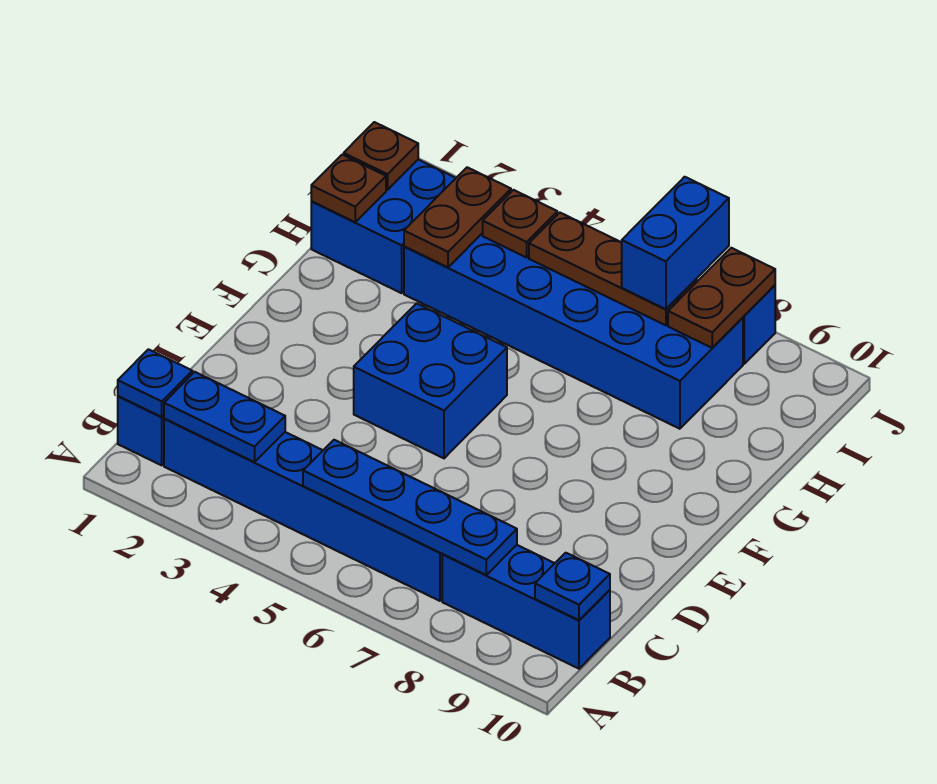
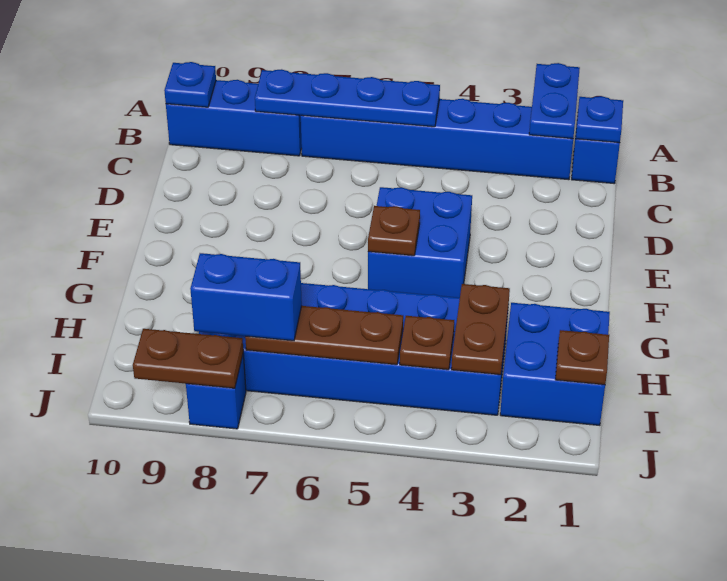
blue plate B2:B3 level 2 -> blue plate A2:B2 level 2
brown plate H1 level 2 -> brown plate F5 level 2
blue brick I7:J7 level 3 -> blue brick I7:I8 level 3
brown plate I8:J8 level 2 -> brown plate J8:J9 level 2

